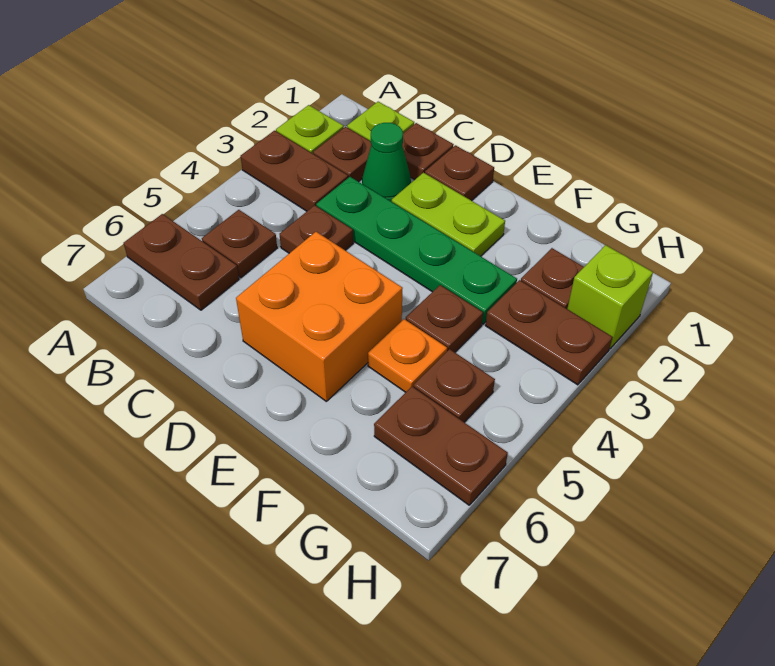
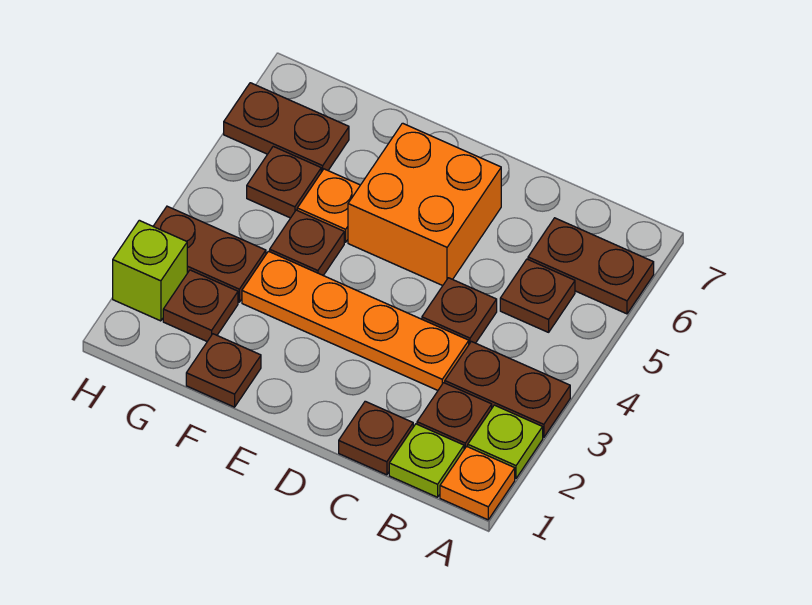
none -> orange plate A1 level 1
green cone C2 level 1 -> none
green plate C3:F3 level 1 -> orange plate C3:F3 level 1
brown plate D1 level 1 -> brown plate F1 level 1
lime plate D2:E2 level 1 -> none

